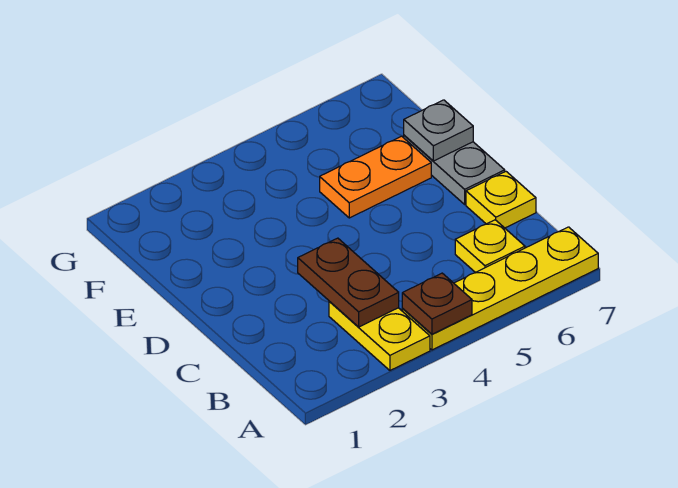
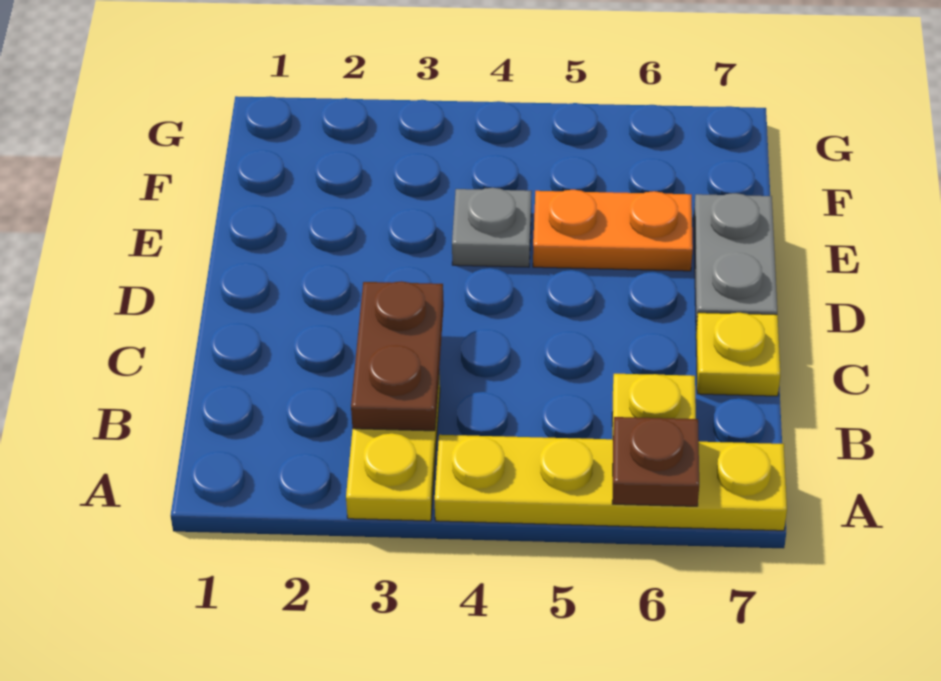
brown plate A4 level 2 -> brown plate A6 level 2
grey plate E7 level 2 -> grey plate E4 level 1

